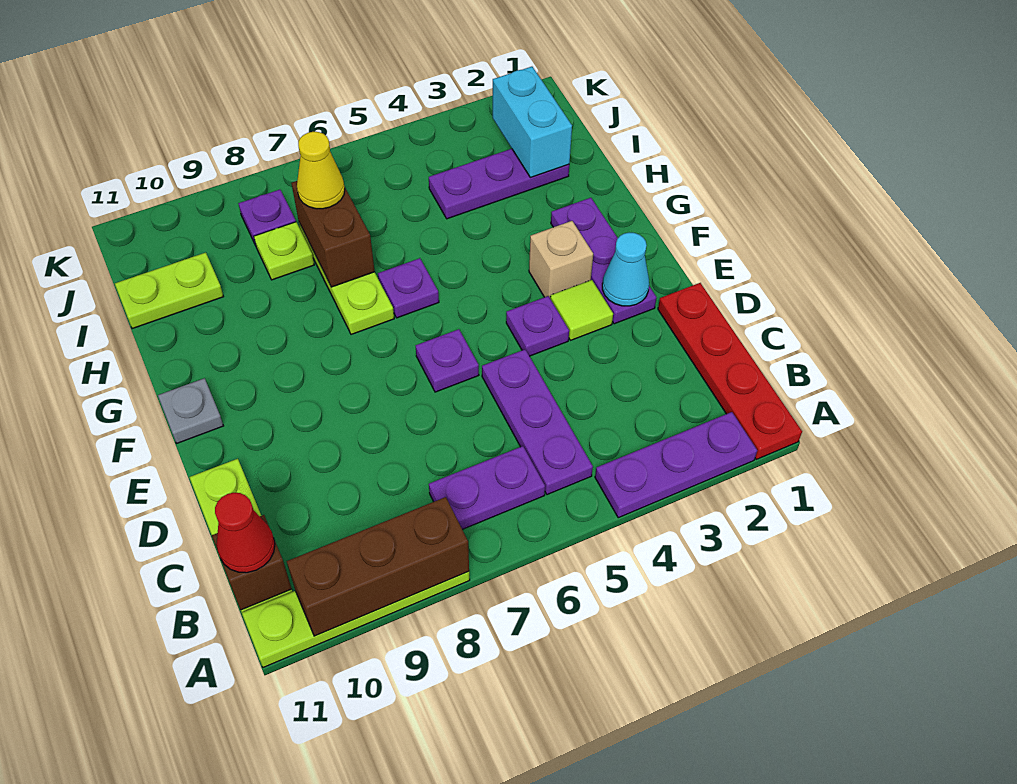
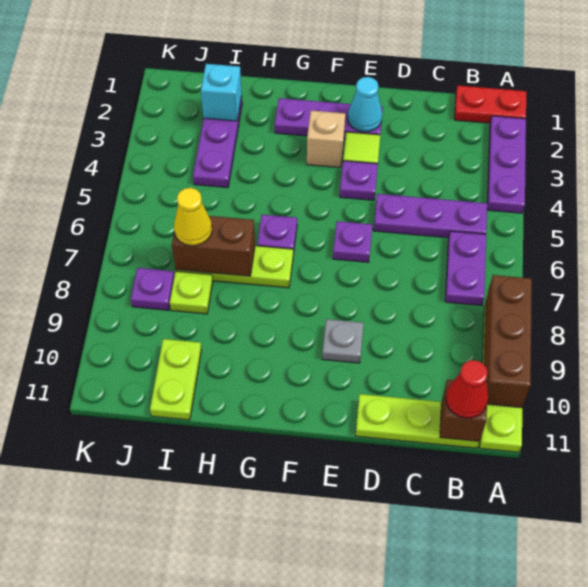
red plate A1:D1 level 1 -> red plate A1:B1 level 1
grey plate F11 level 1 -> grey plate E9 level 1
cyan brick I2:J2 level 2 -> cyan brick I2 level 2

